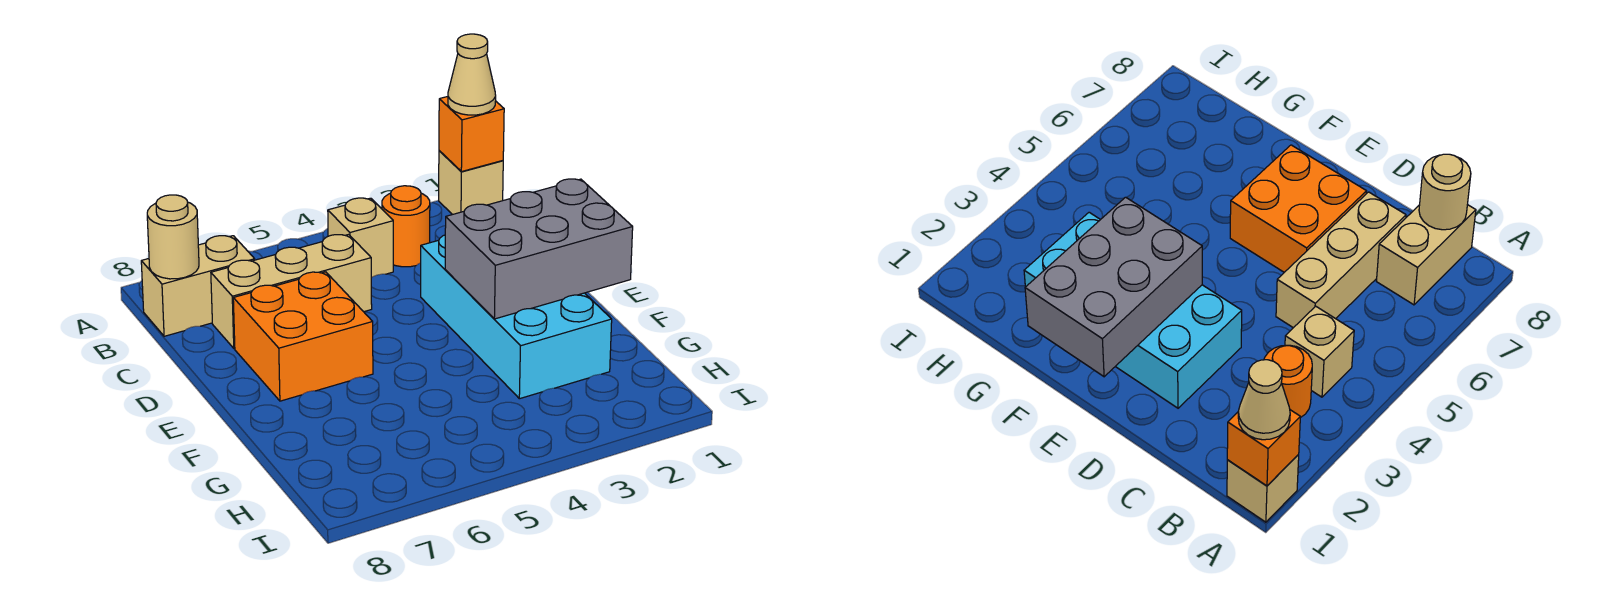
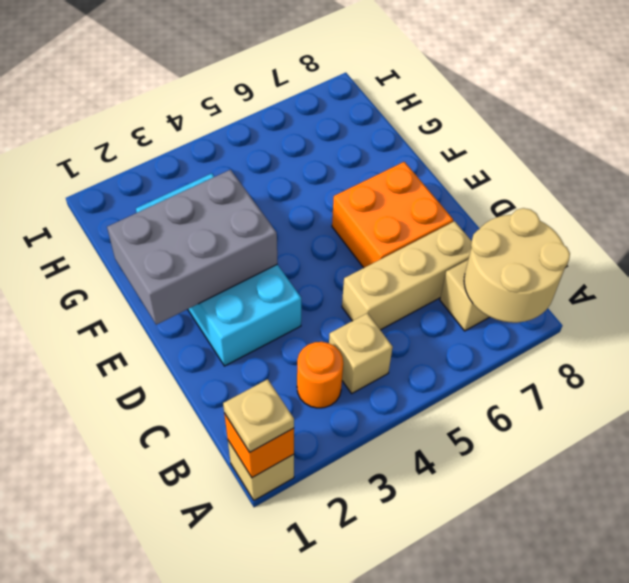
tan cone A1 level 3 -> tan plate A1 level 3
tan round brick B8 level 2 -> tan round brick A7:B8 level 2

